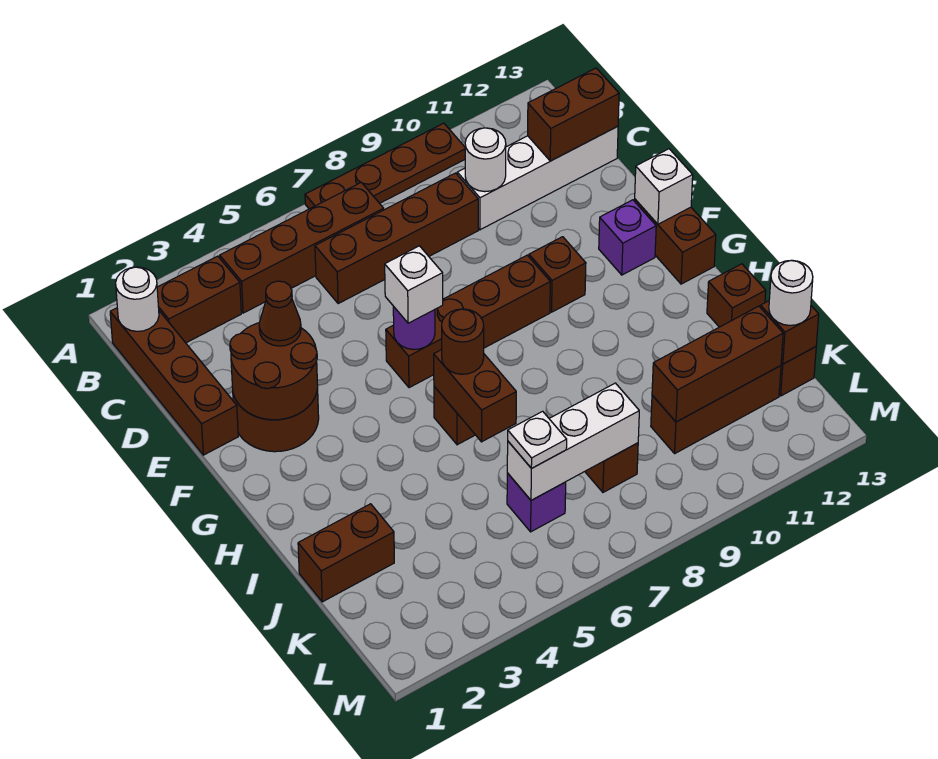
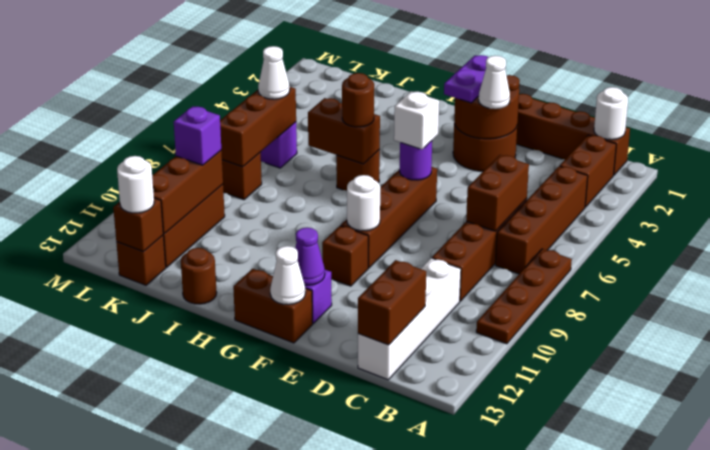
white round brick C10 level 2 -> white round brick F9 level 2
brown cone E3 level 3 -> white cone E3 level 3
none -> purple plate F2:F3 level 3
none -> purple cone F12 level 2
white brick F13 level 2 -> white cone F13 level 2
brown brick I13 level 1 -> brown round brick I13 level 1
brown brick J1:J2 level 1 -> brown brick C6:C7 level 2
white brick K6:K8 level 2 -> brown brick K6:K8 level 2
white plate K6 level 3 -> white cone K6 level 3
none -> purple brick K10 level 3

